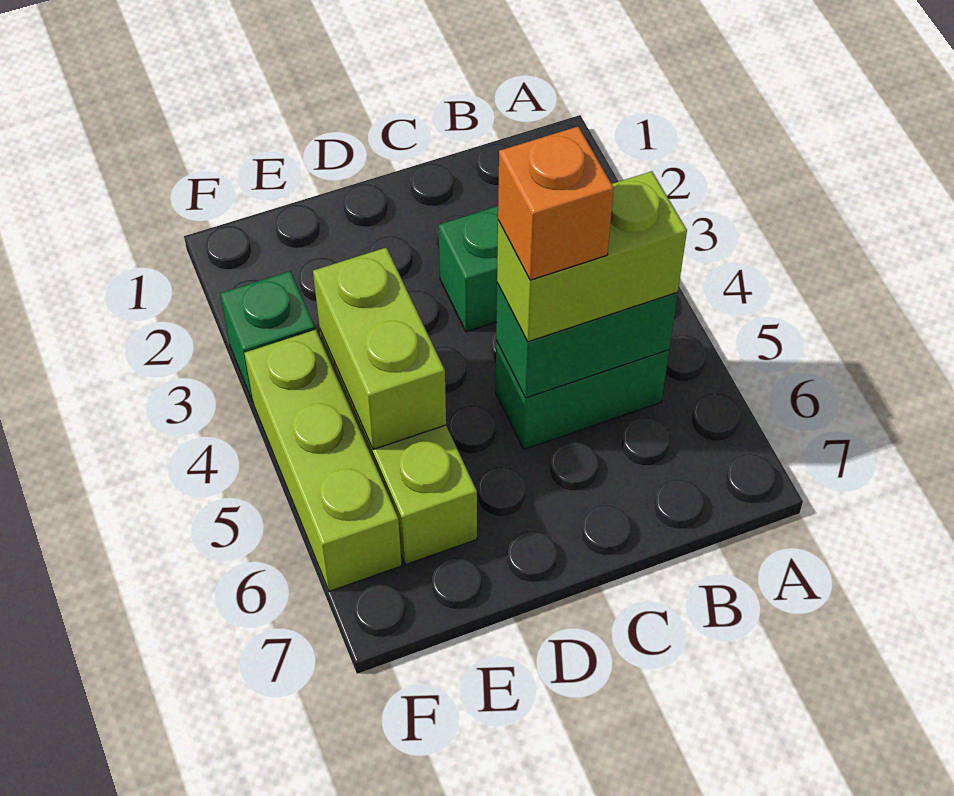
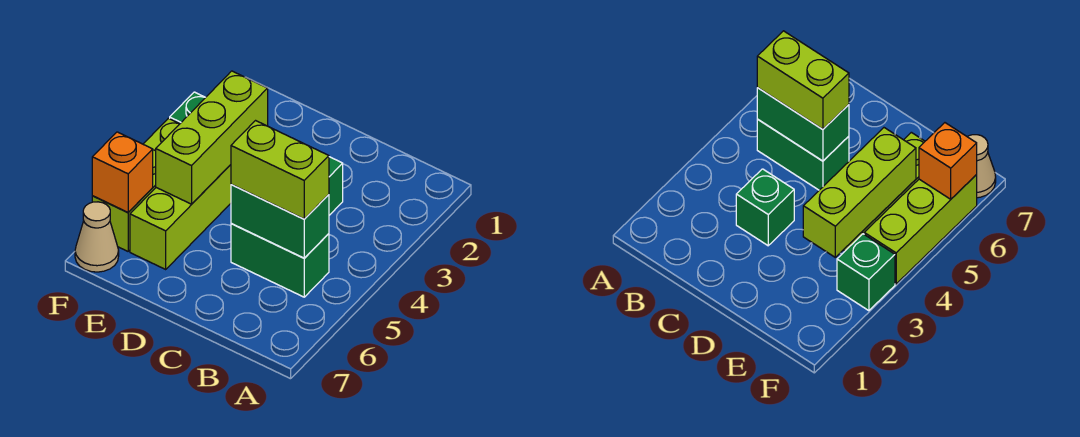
orange brick C5 level 4 -> orange brick F6 level 2
lime brick E4:E5 level 2 -> lime brick E3:E5 level 2
none -> tan cone F7 level 1

